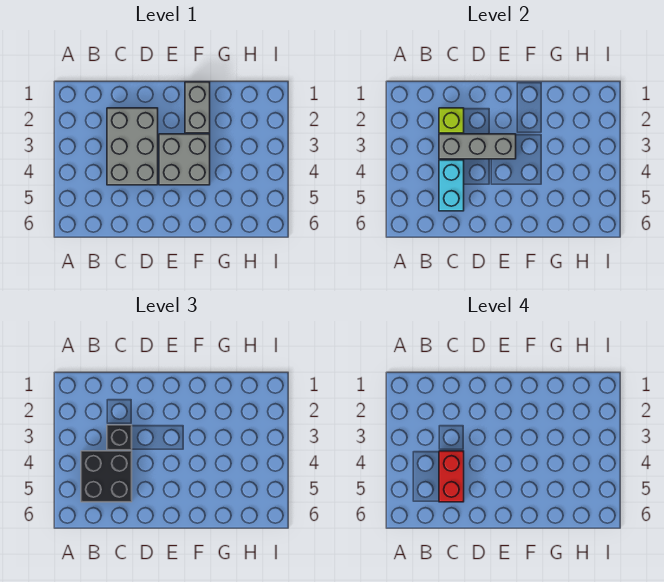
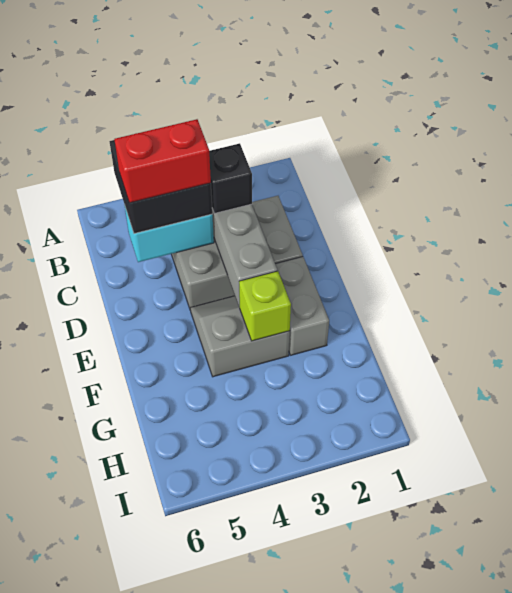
lime brick C2 level 2 -> lime brick F3 level 2
grey brick E3:F4 level 1 -> grey slope E3:F4 level 1 top F
grey brick F1:F2 level 1 -> grey brick E2:F2 level 1

